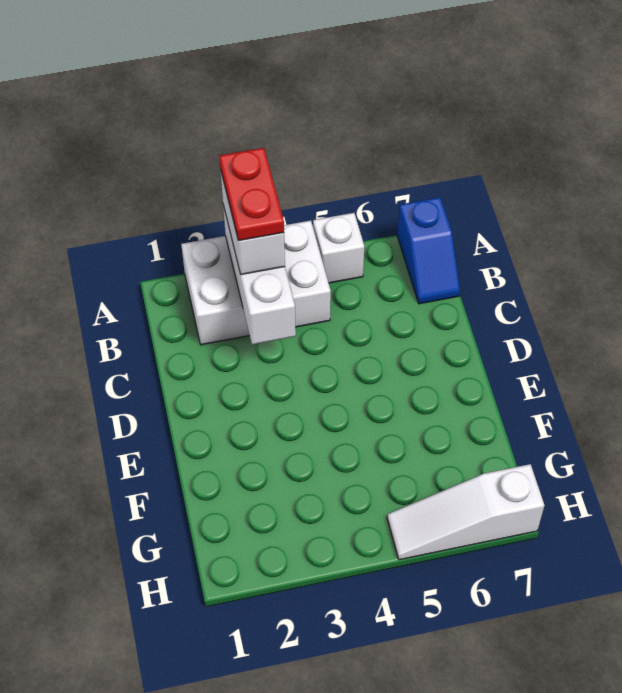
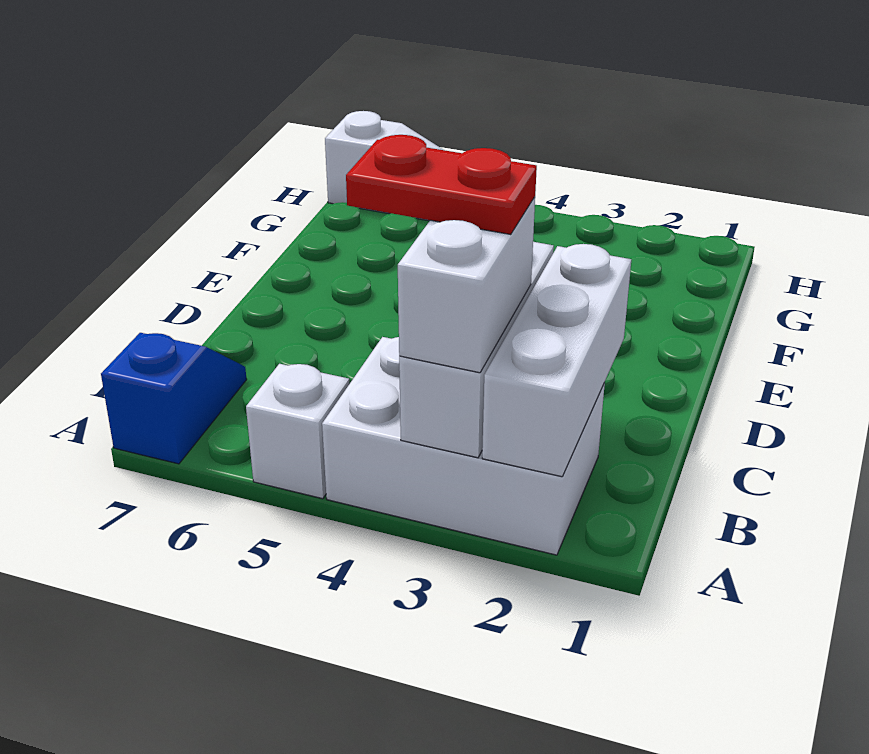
none -> white brick A2:C2 level 2
red plate A3:B3 level 4 -> red plate B3:B4 level 4

